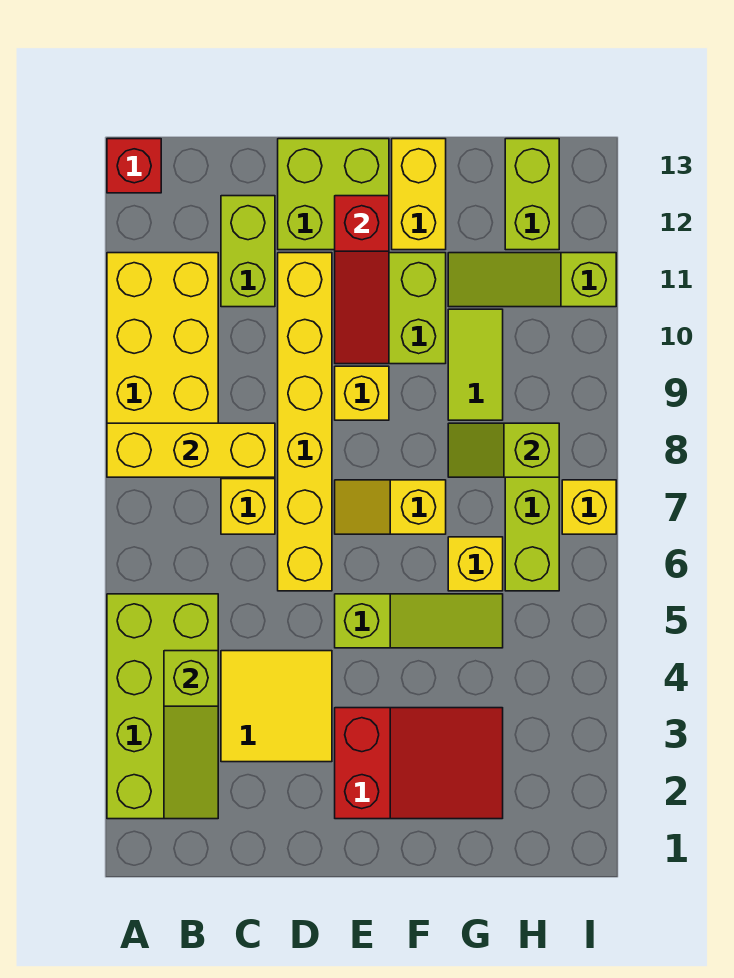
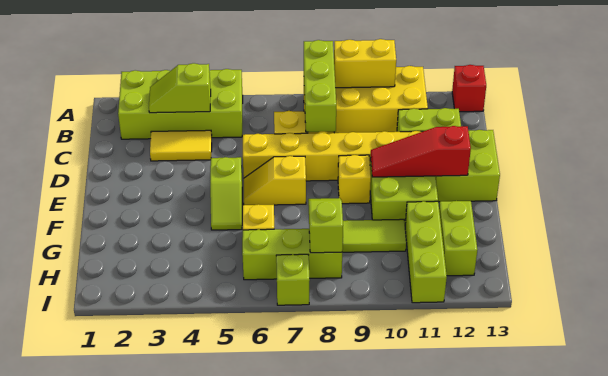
yellow brick A8:C8 level 2 -> lime brick A8:C8 level 2
lime slope B2:B4 level 2 top 4 -> lime slope B3:B4 level 2 top 4
yellow tile C3:D4 level 1 -> yellow tile C3:C4 level 1
red slope E2:G3 level 1 top E -> none
lime slope E5:G5 level 1 top E -> lime slope E5:F5 level 1 top E
yellow slope E7:F7 level 1 top F -> yellow slope E6:E7 level 1 top 7
yellow brick F12:F13 level 1 -> yellow brick A9:A10 level 2
lime slope G11:I11 level 1 top I -> lime brick G11:I11 level 1
lime brick H12:H13 level 1 -> lime brick G12:H12 level 1
yellow brick I7 level 1 -> lime brick I7 level 1

